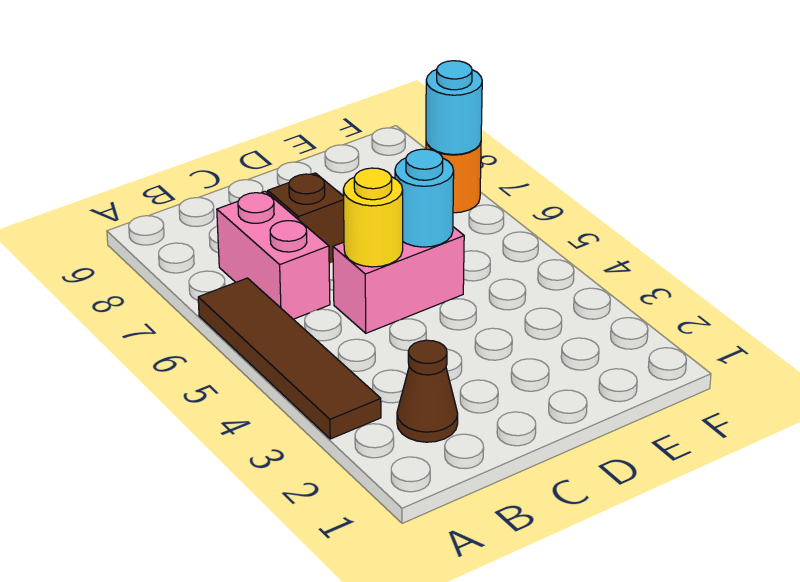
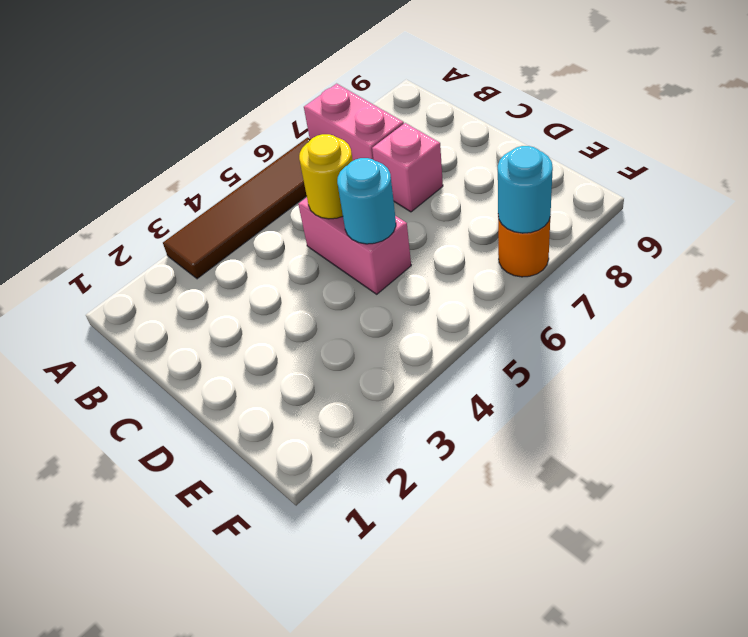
brown cone B2 level 1 -> none
pink brick B6:B7 level 1 -> pink brick A7:B7 level 1
brown brick C7 level 1 -> pink brick C7 level 1

